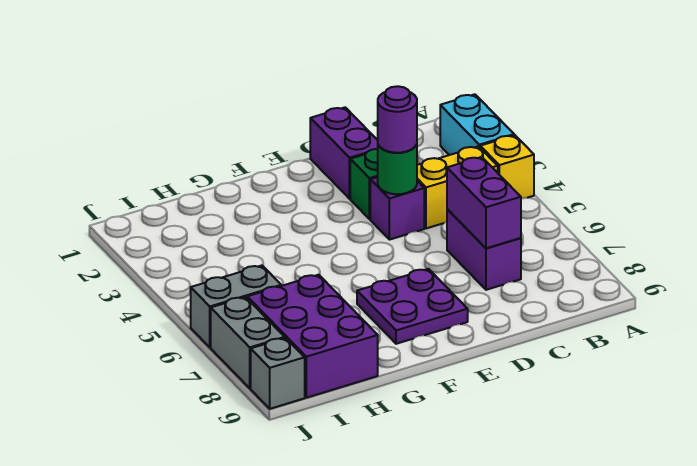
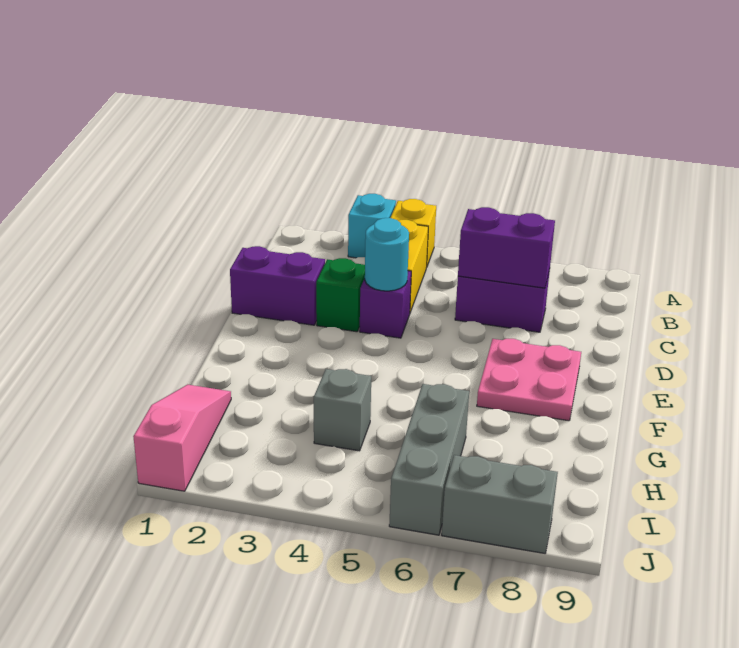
cyan brick A2:A3 level 1 -> cyan brick A3 level 1
green round brick D4 level 2 -> cyan round brick D4 level 2
purple round brick D4 level 3 -> none
purple plate E7:F8 level 1 -> pink plate E7:F8 level 1
none -> pink slope H1:J1 level 1 top J
purple brick H7:I9 level 1 -> none
grey brick I6:J6 level 1 -> grey brick H6:J6 level 1
grey brick J9 level 1 -> grey brick H4 level 1

